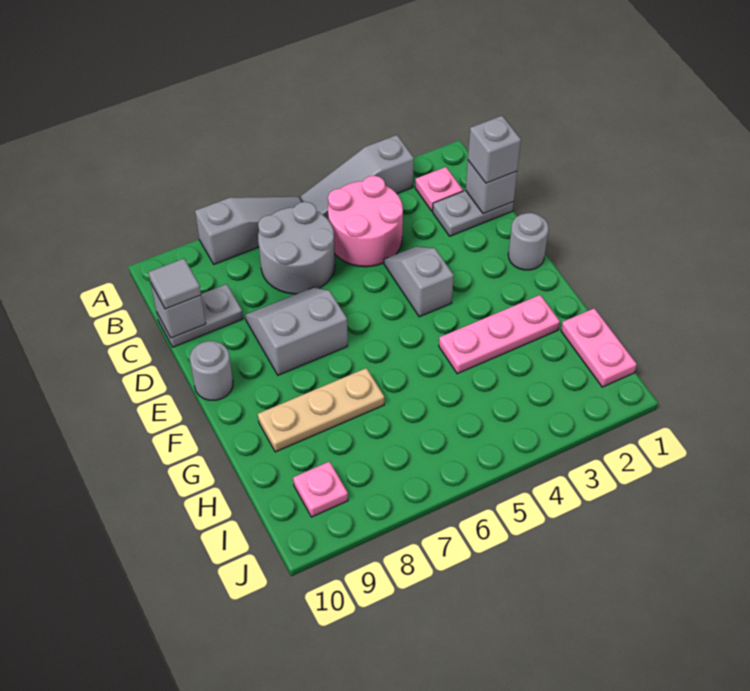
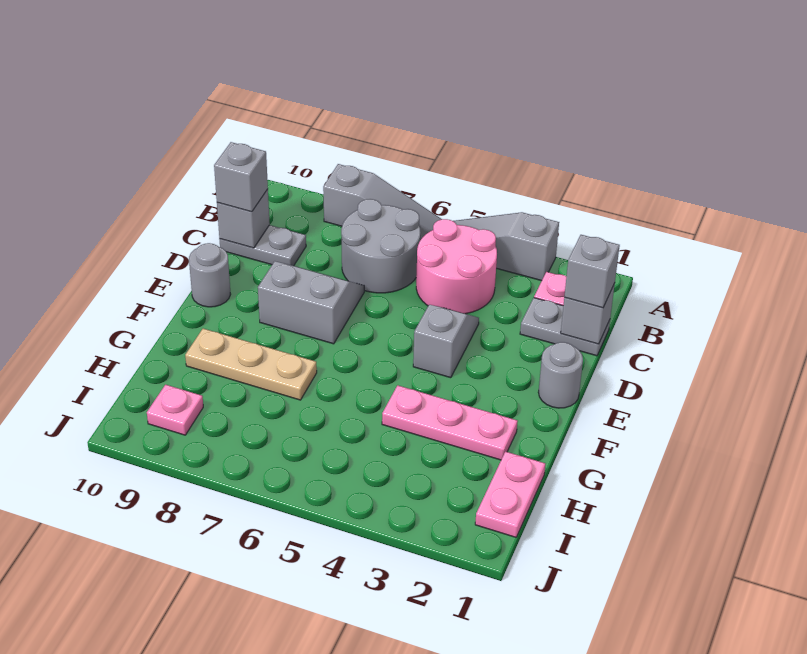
grey tile C10 level 3 -> grey brick C10 level 3

